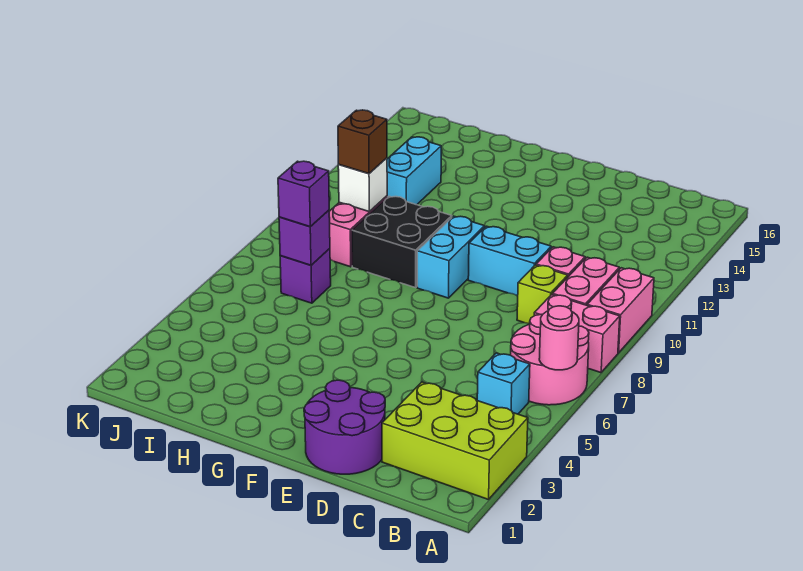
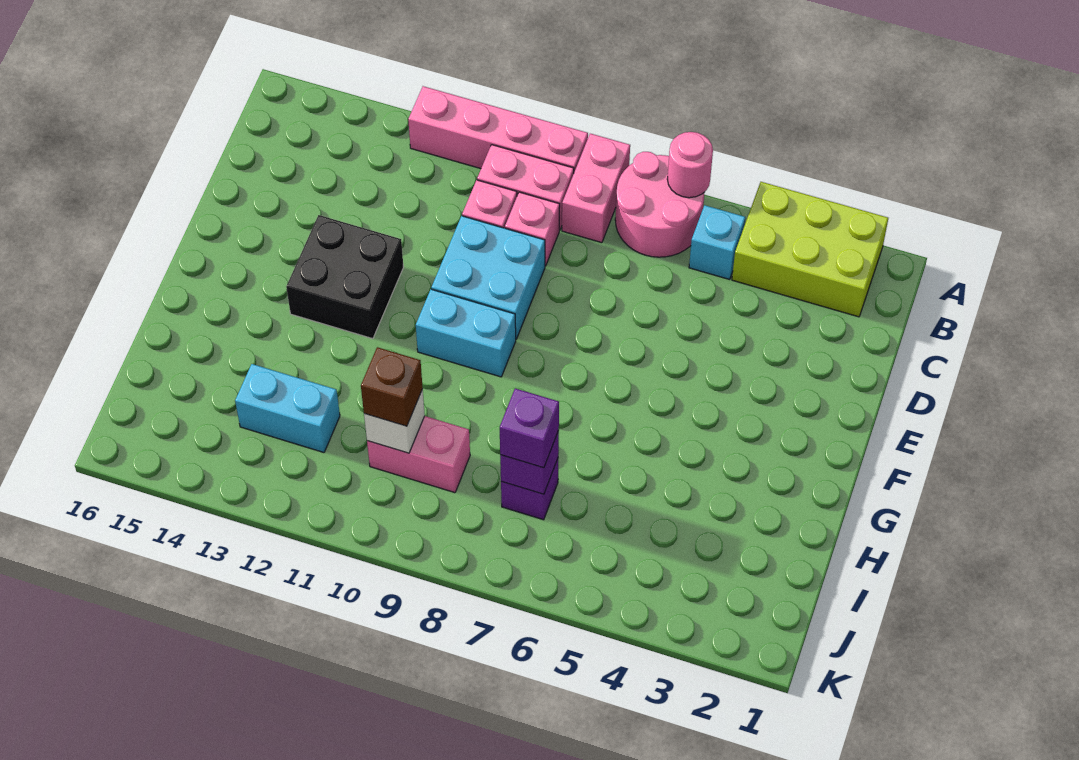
lime brick A2:C3 level 1 -> lime brick A2:B4 level 1
pink brick A9:A10 level 1 -> pink brick A9:A12 level 1
lime brick C9 level 1 -> pink brick C9 level 1
purple round brick D1:E2 level 1 -> none
cyan brick D10:E10 level 1 -> cyan brick D9:E10 level 1
black brick G9:H10 level 1 -> black brick E12:F13 level 1

